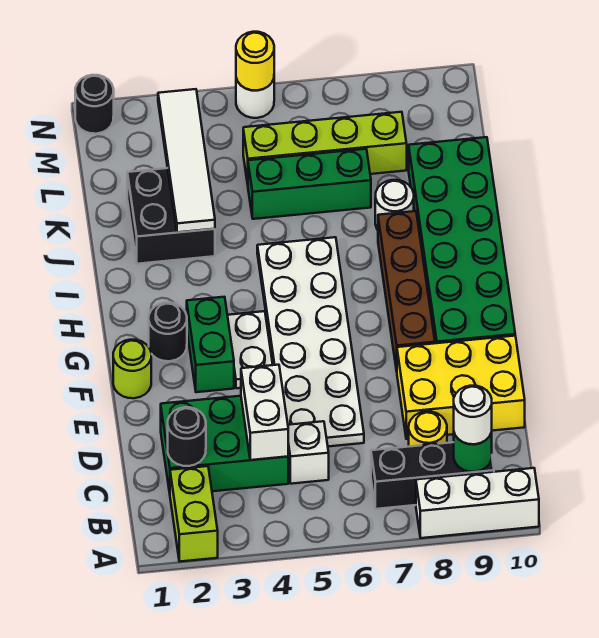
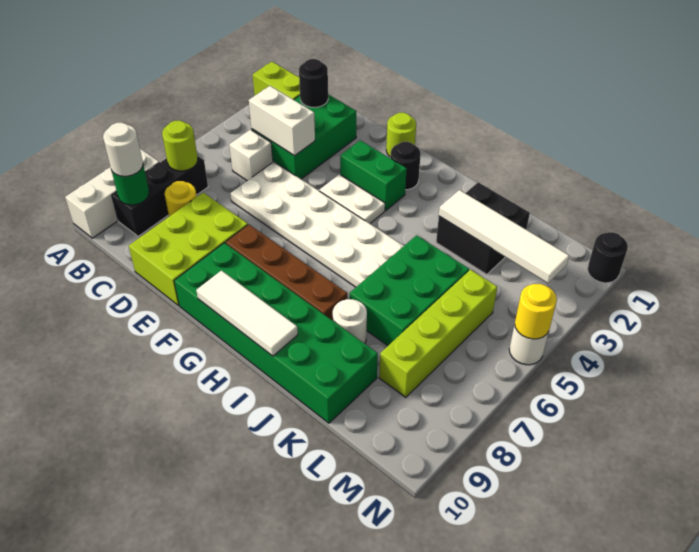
none -> lime round brick B7 level 2
yellow brick D8:E10 level 1 -> lime brick D8:E10 level 1
none -> white tile G10:I10 level 2
green brick K5:K7 level 1 -> green brick J5:K7 level 1

